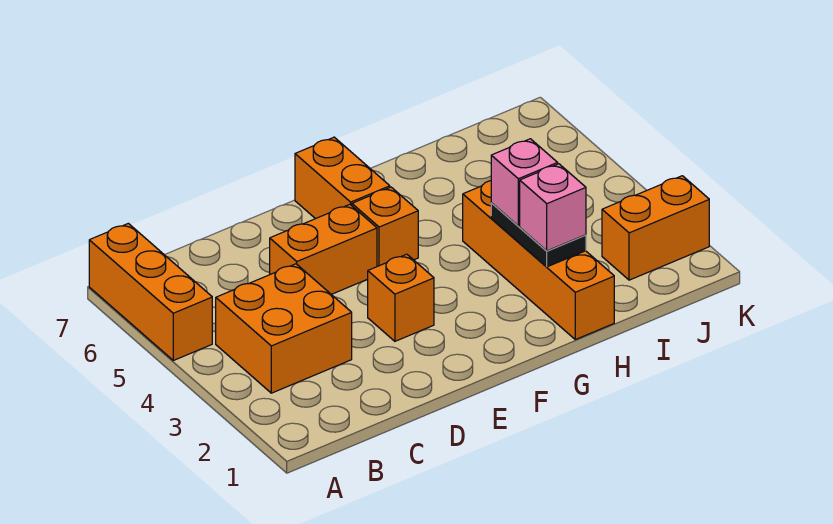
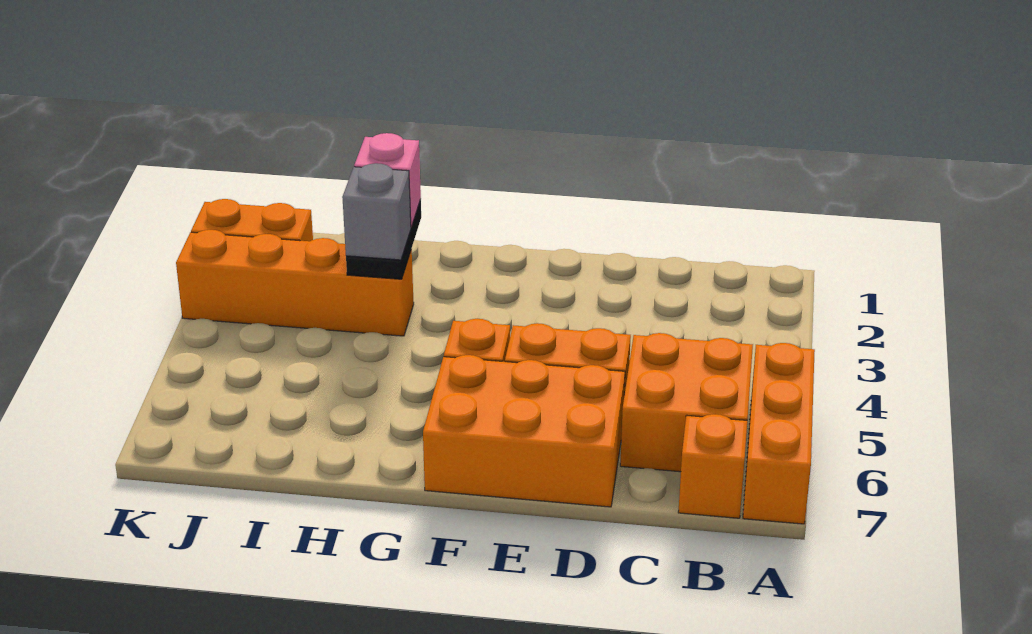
orange brick B3:C4 level 1 -> orange brick B5:C6 level 1
orange brick E3 level 1 -> orange brick B7 level 1
orange brick F6:F7 level 1 -> orange brick D6:F7 level 1
orange brick H1:H4 level 1 -> orange brick H3:K3 level 1
pink brick H3 level 3 -> grey brick H3 level 3

